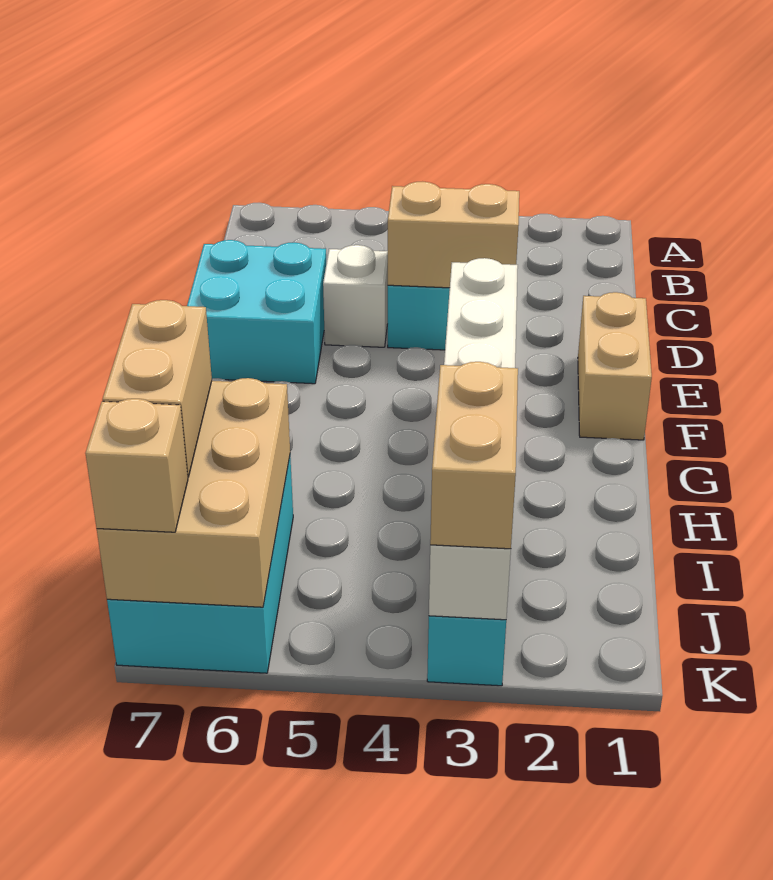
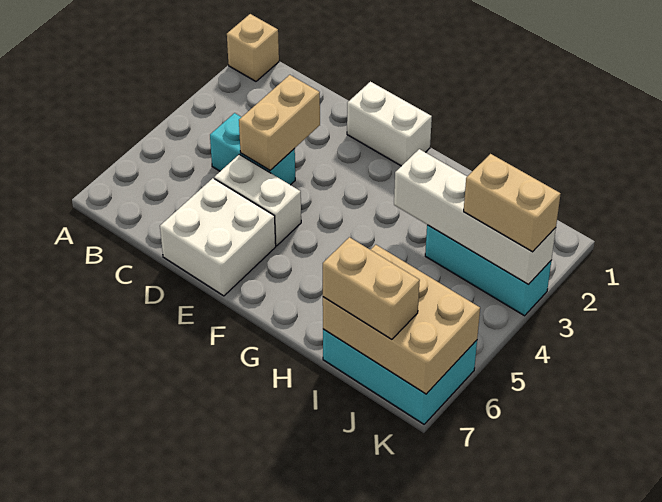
white brick D5 level 1 -> white brick D5:E5 level 1
cyan brick D6:E7 level 1 -> white brick D6:E7 level 1
tan brick E1:F1 level 1 -> white brick E1:F1 level 1
white brick F3:K3 level 2 -> white brick H3:K3 level 2
tan brick K7 level 3 -> tan brick A1 level 1

